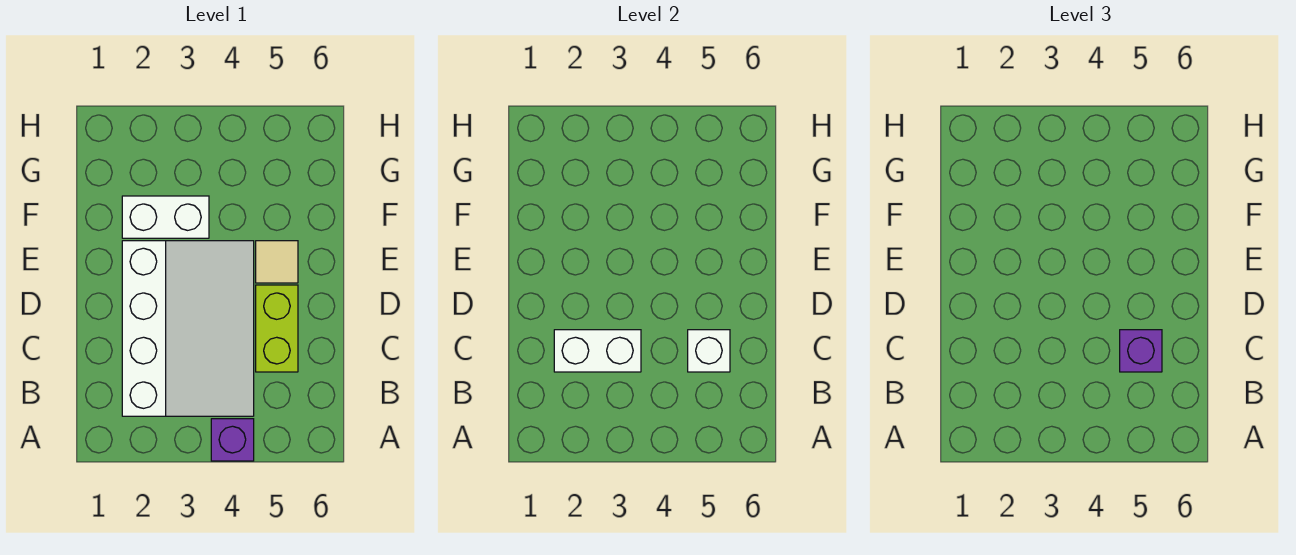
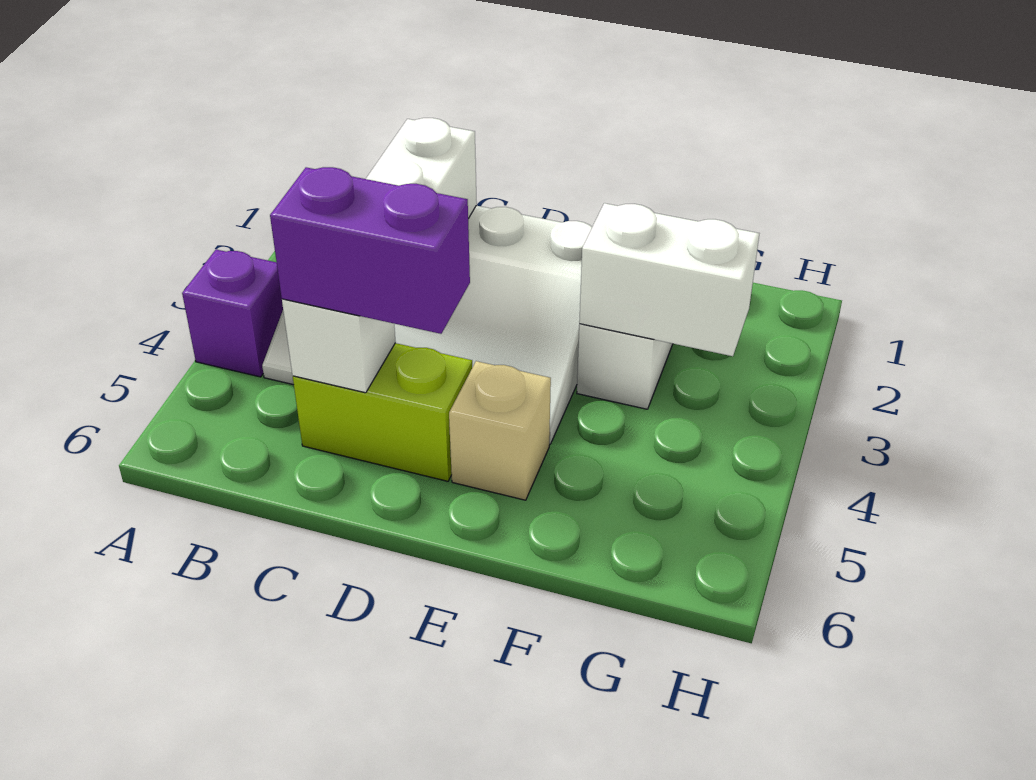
purple brick C5 level 3 -> purple brick C5:D5 level 3
tan tile E5 level 1 -> tan brick E5 level 1
none -> white brick F3:G3 level 2

